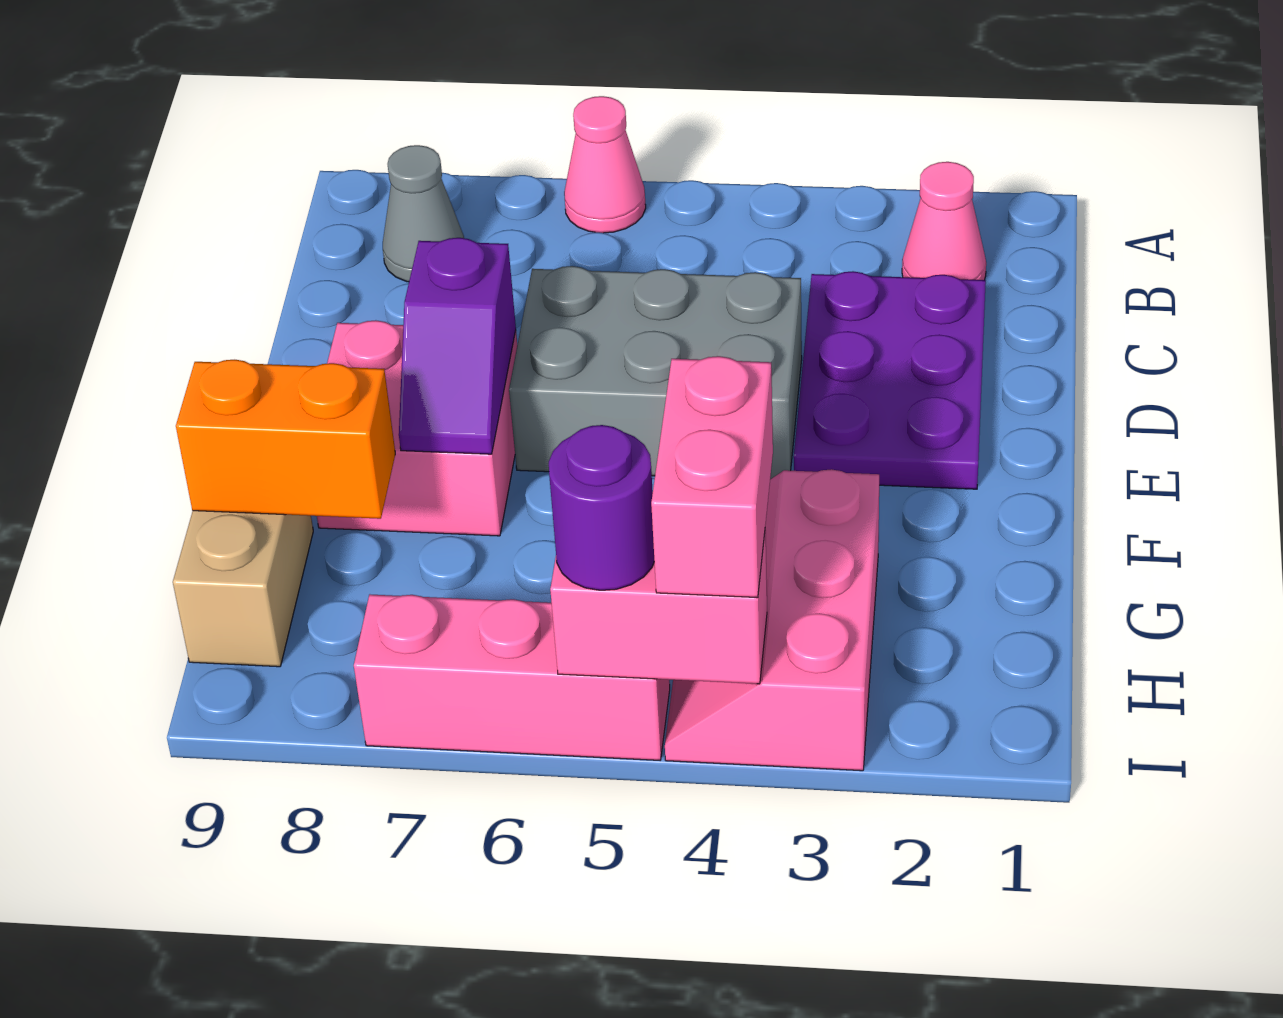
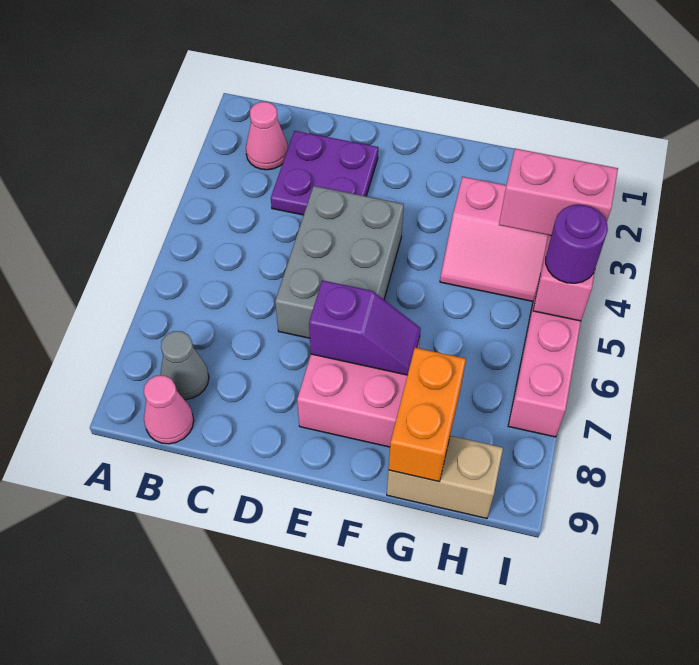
pink cone A6 level 1 -> pink cone B9 level 1
purple plate C2:E3 level 1 -> purple plate C2:D3 level 1

